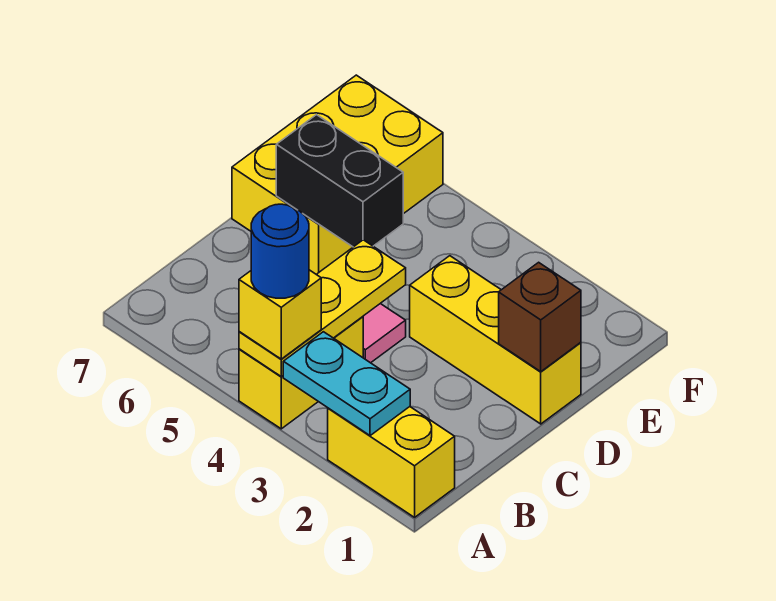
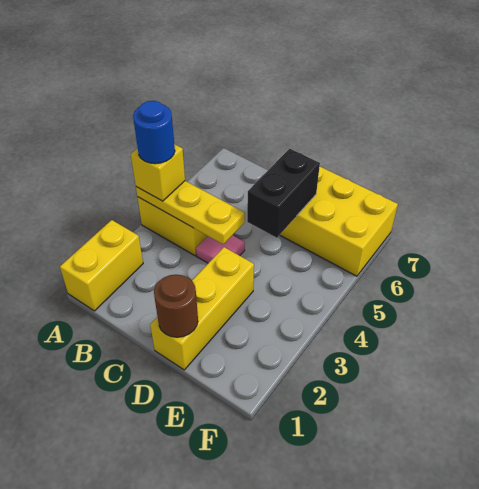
cyan plate A2:A3 level 2 -> none
brown brick D1 level 2 -> brown round brick D1 level 2

